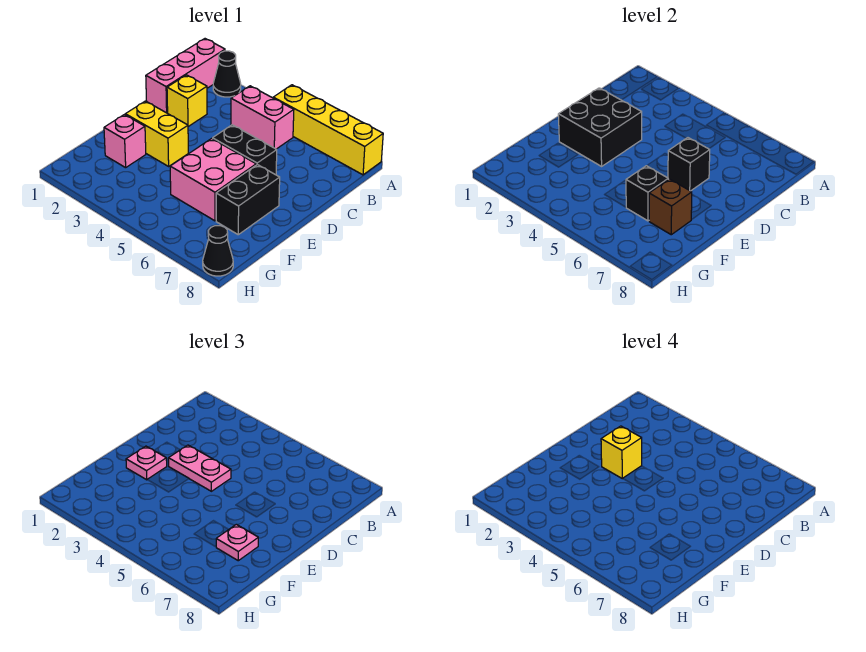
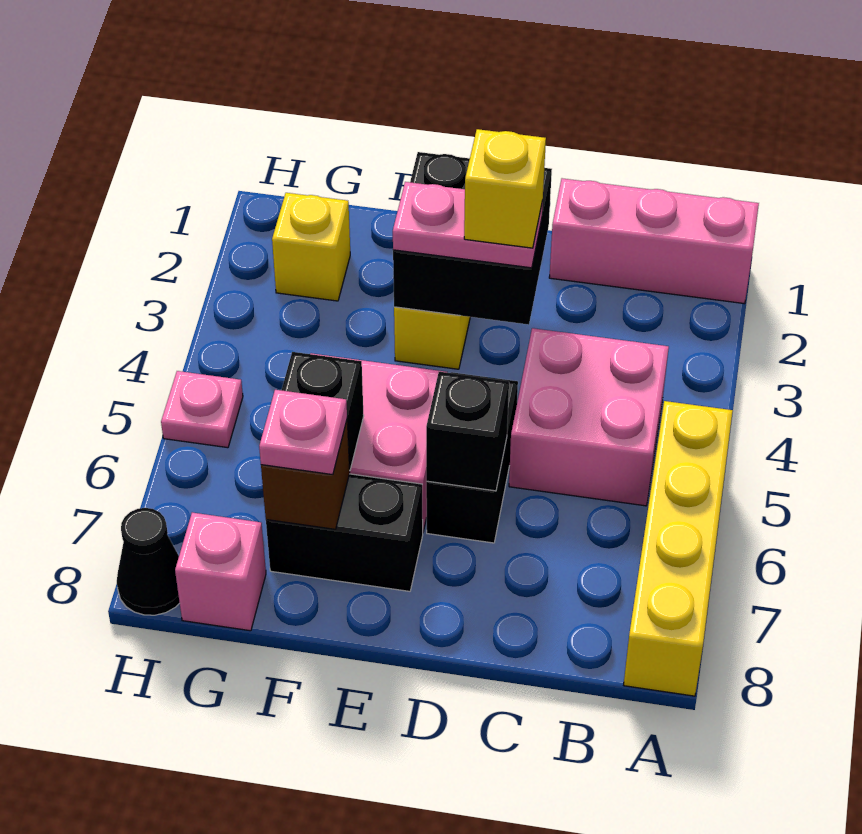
black cone A2 level 1 -> none
pink brick B4:B5 level 1 -> pink brick B4:C5 level 1
yellow brick C2 level 1 -> yellow brick G2 level 1
pink plate D3:D4 level 3 -> pink plate D3:E3 level 3
pink plate E2 level 3 -> pink plate H5 level 1
pink brick F2 level 1 -> pink brick G8 level 1

